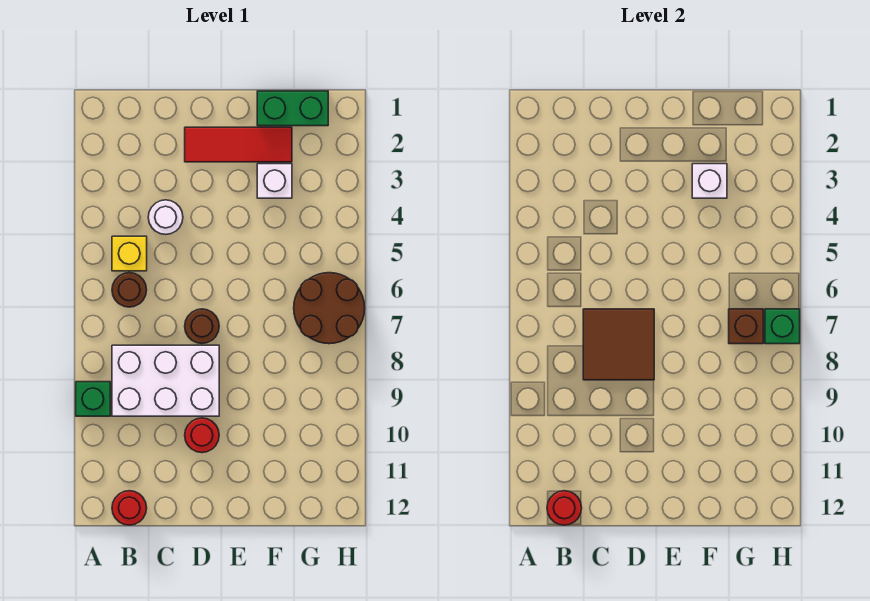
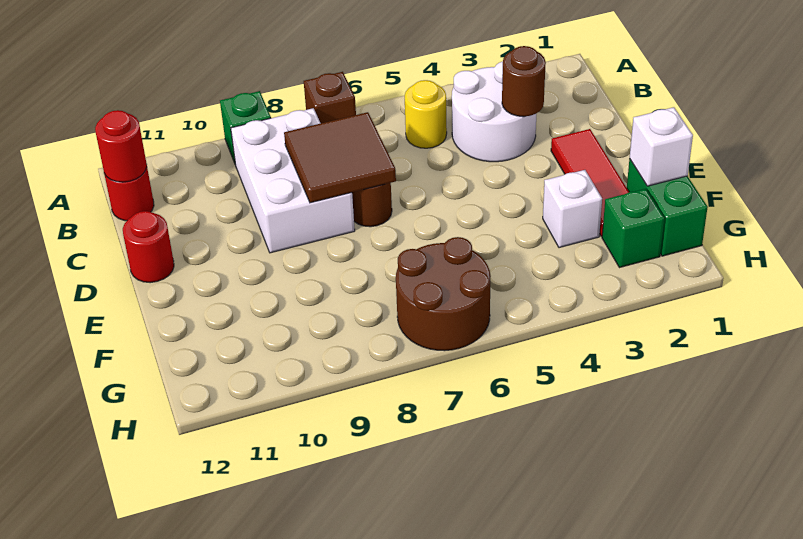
yellow brick B5 level 1 -> yellow round brick B5 level 1
brown round brick B6 level 1 -> brown round brick C3 level 2
white round brick C4 level 1 -> white round brick B3:C4 level 1
red round brick D10 level 1 -> red round brick D12 level 1
white brick F3 level 2 -> white brick F1 level 2
brown brick G7 level 2 -> brown brick A7 level 1
green brick H7 level 2 -> green brick G2 level 1

